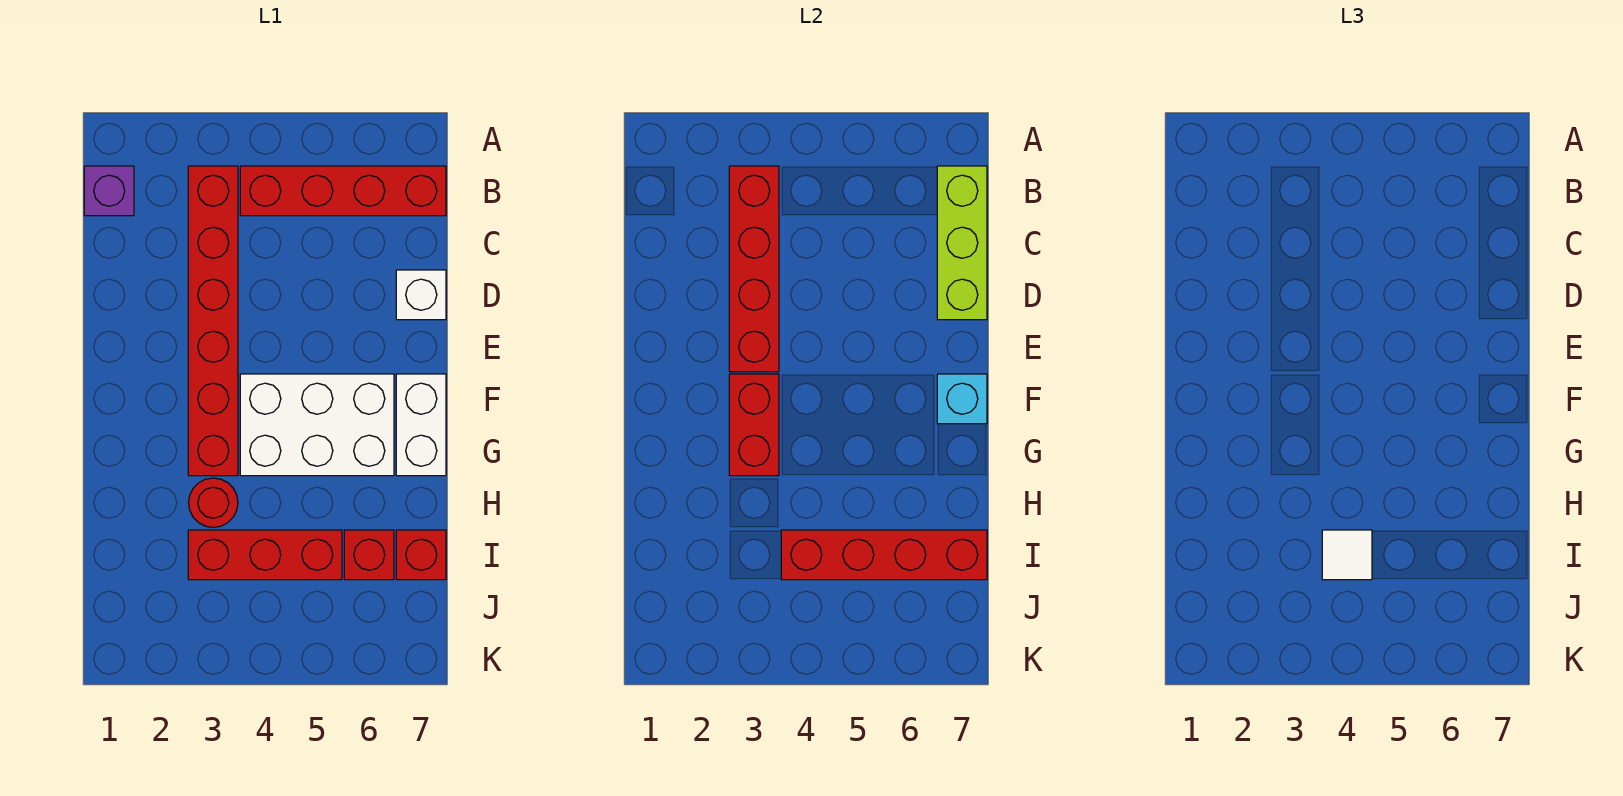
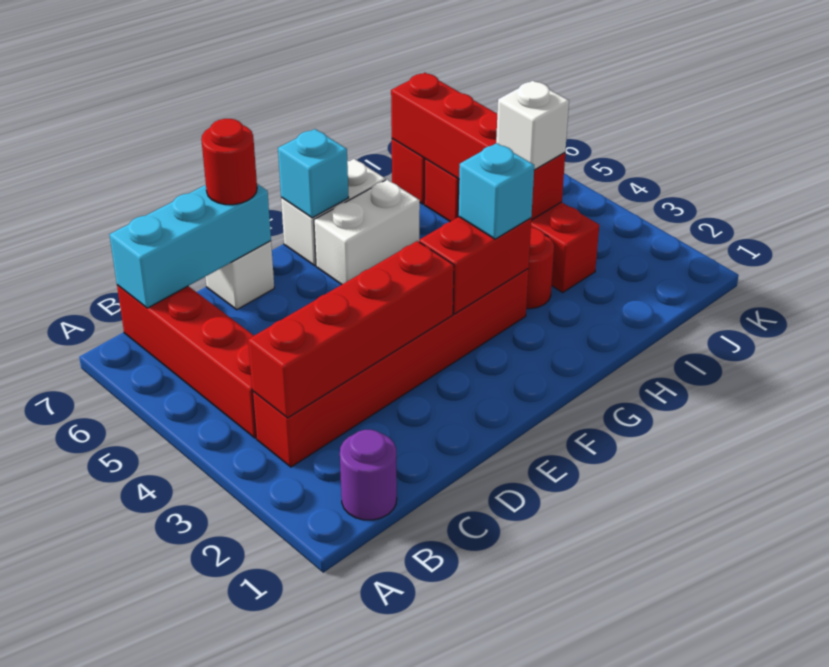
purple brick B1 level 1 -> purple round brick B1 level 1
lime brick B7:D7 level 2 -> cyan brick B7:D7 level 2
none -> red round brick D7 level 3
white brick F4:G6 level 1 -> white brick F6:G6 level 1
none -> cyan brick G3 level 3
white tile I4 level 3 -> white brick I4 level 3

